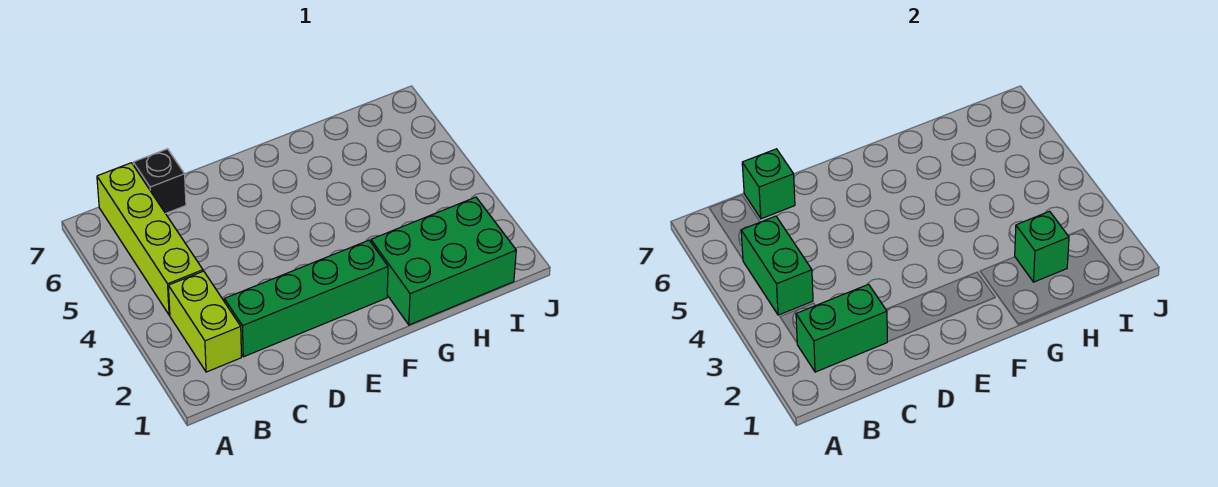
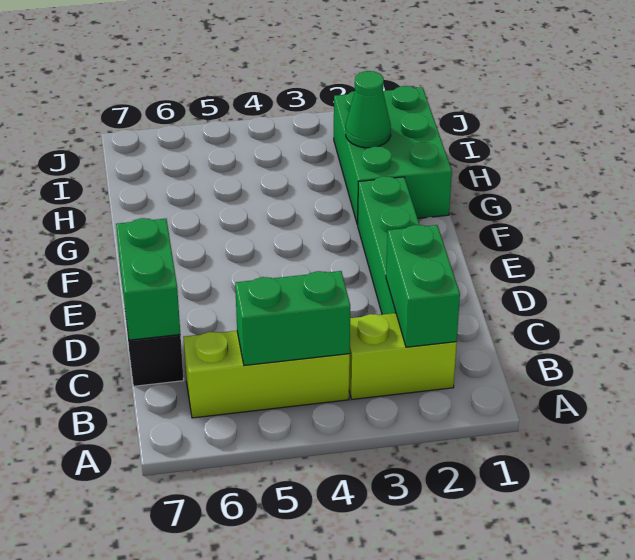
lime brick B4:B7 level 1 -> lime brick B4:B6 level 1
green brick C7 level 2 -> green brick C7:D7 level 2
green brick H2 level 2 -> green cone H2 level 2

